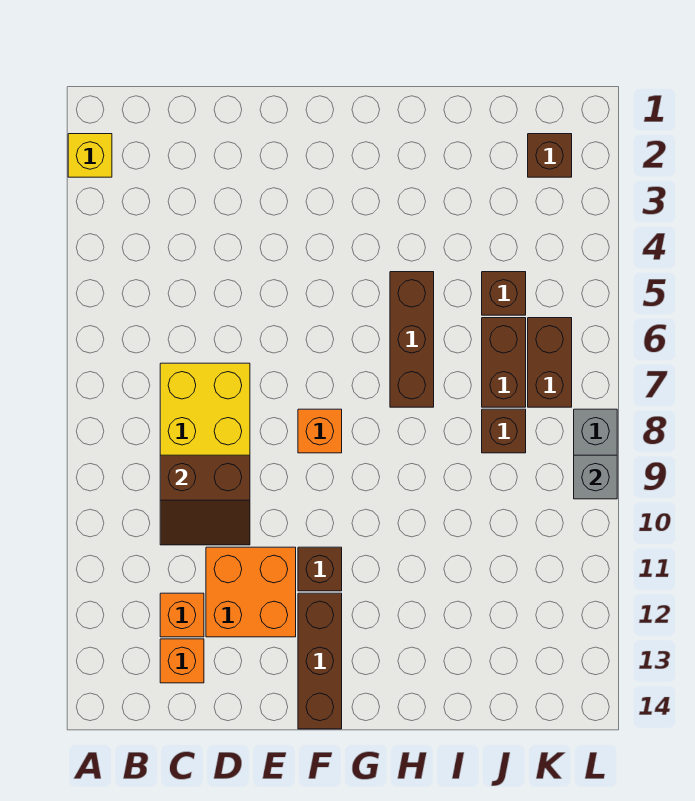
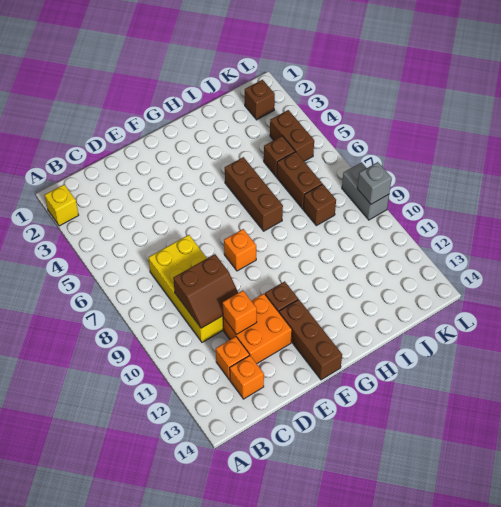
none -> orange brick D11 level 2
brown brick K6:K7 level 1 -> brown brick K4:K5 level 1

